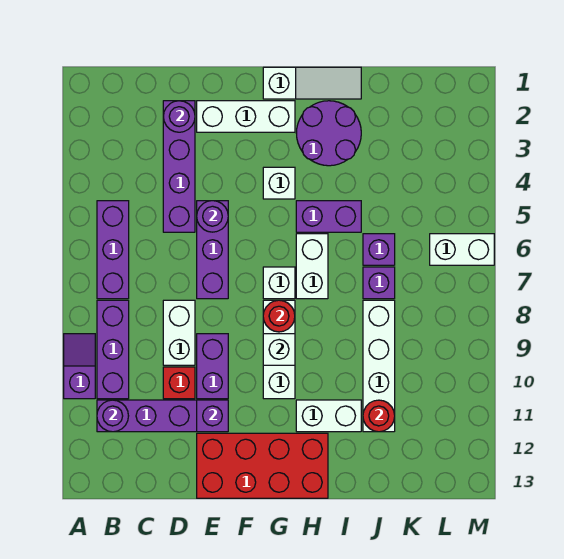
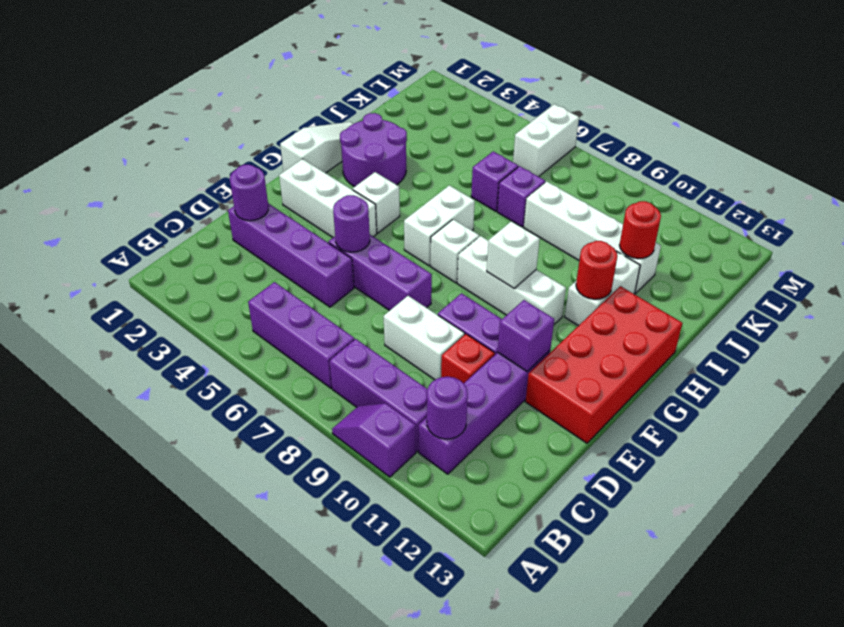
white brick E2:G2 level 1 -> white brick F2:F4 level 1
red round brick G8 level 2 -> red round brick H11 level 2
purple brick H5:I5 level 1 -> none
white brick H6:H7 level 1 -> white brick G6:H6 level 1

